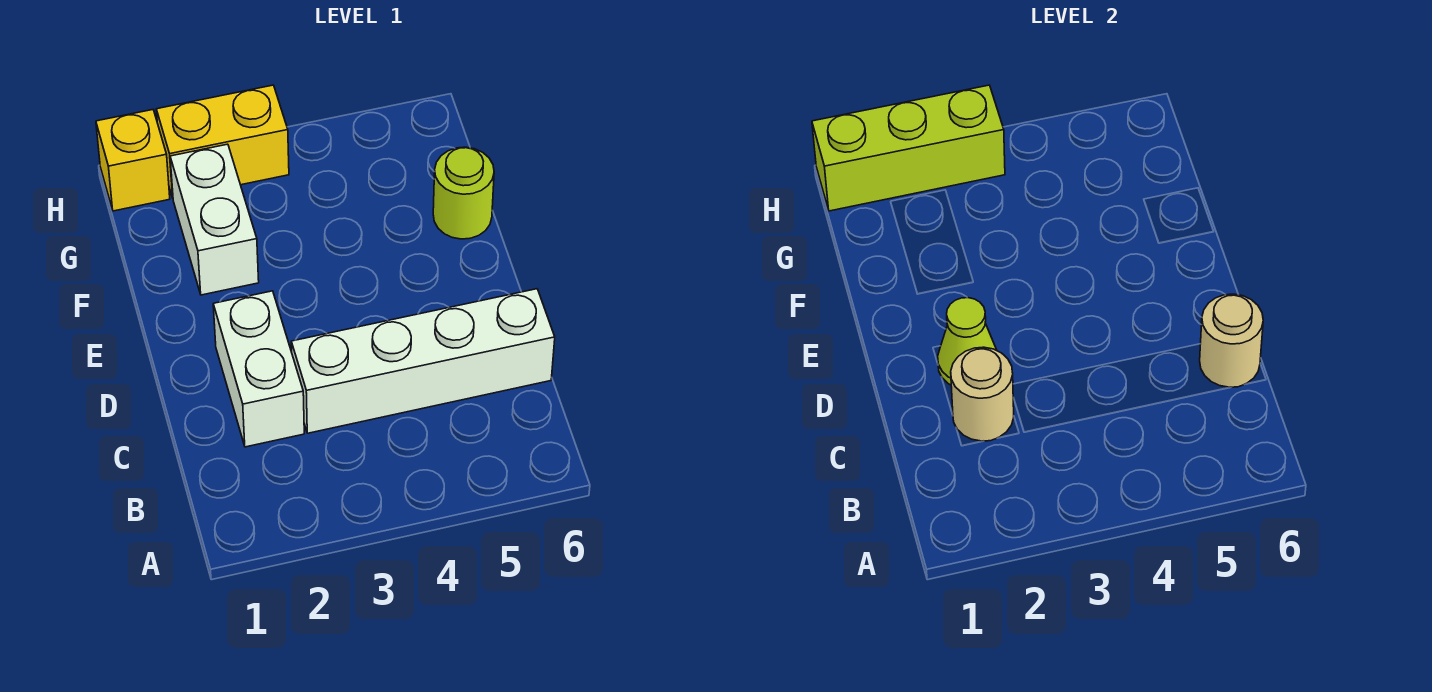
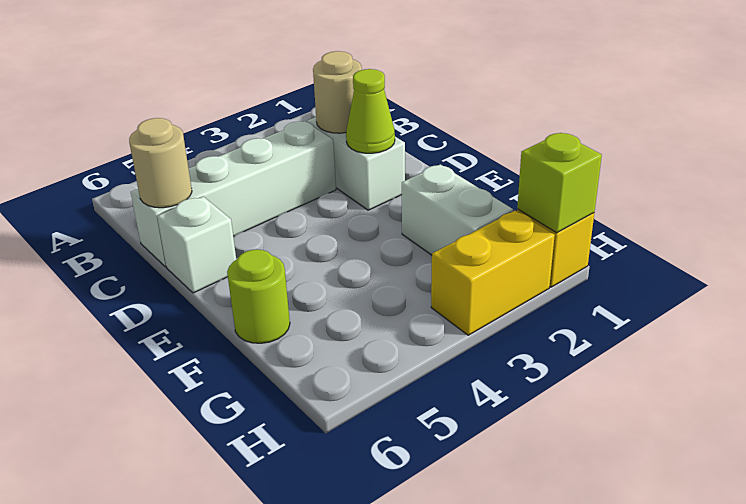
none -> white brick D6 level 1
lime brick H1:H3 level 2 -> lime brick H1 level 2

